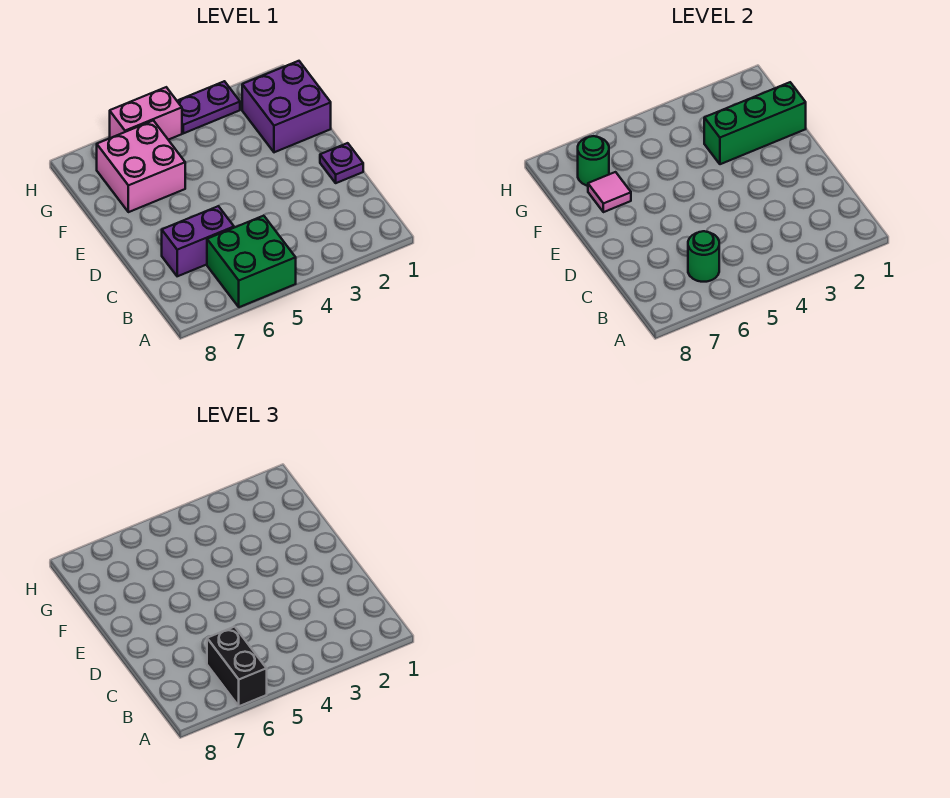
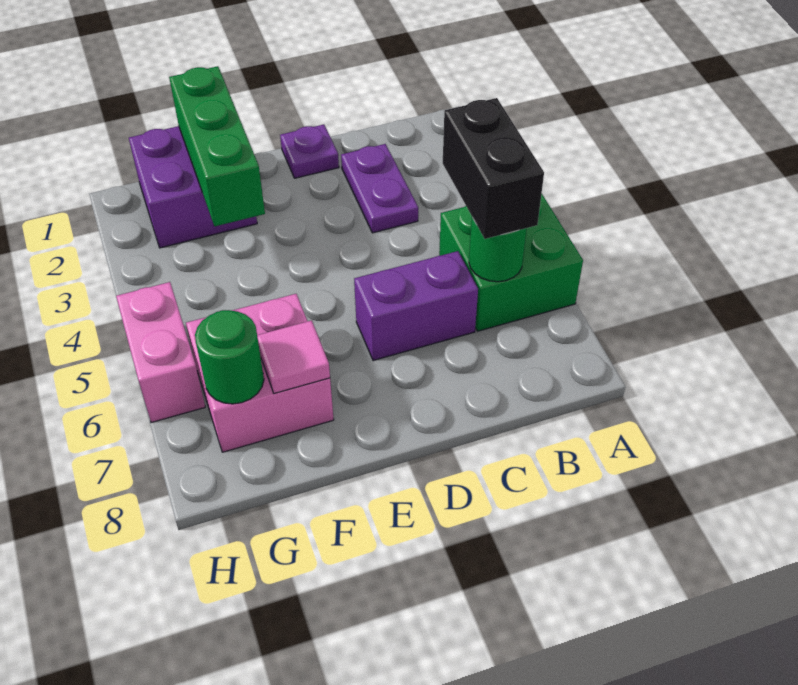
black brick A6:B6 level 3 -> black brick B5:B6 level 3
purple brick C6:C7 level 1 -> purple brick C6:D6 level 1
purple plate H3:H4 level 1 -> purple plate C2:C3 level 1

